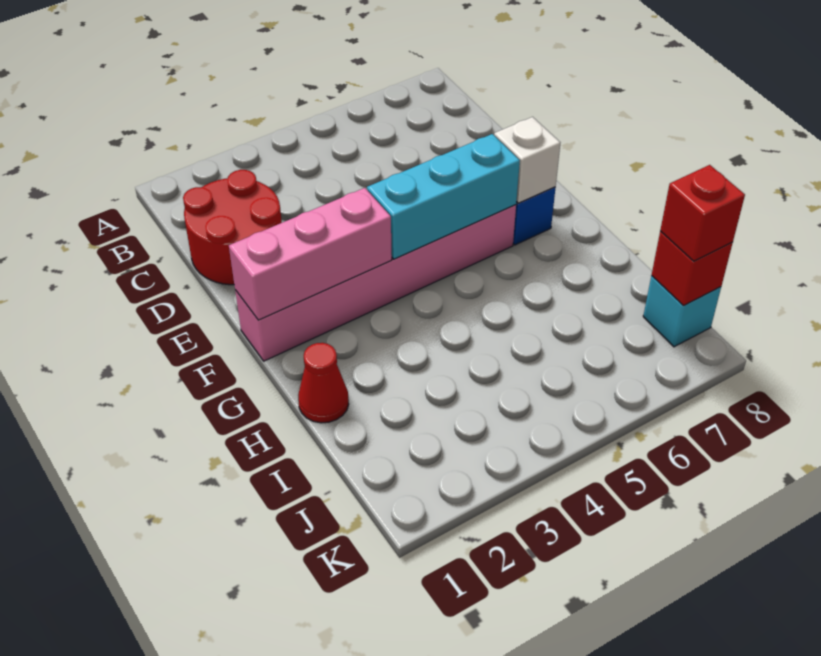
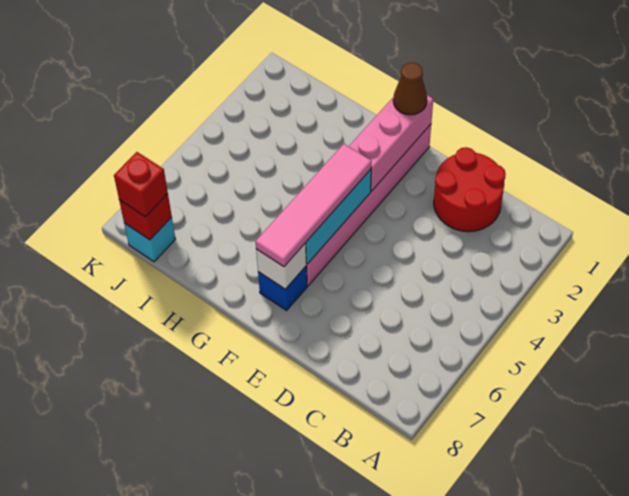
none -> brown cone F1 level 3
none -> pink tile F4:F7 level 3
red cone H1 level 1 -> none

